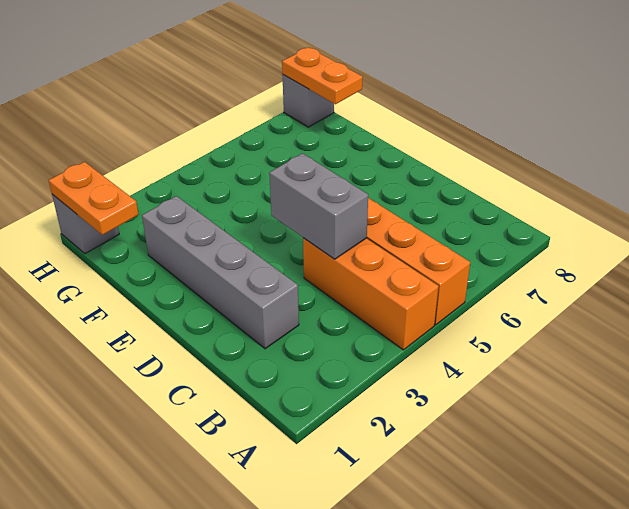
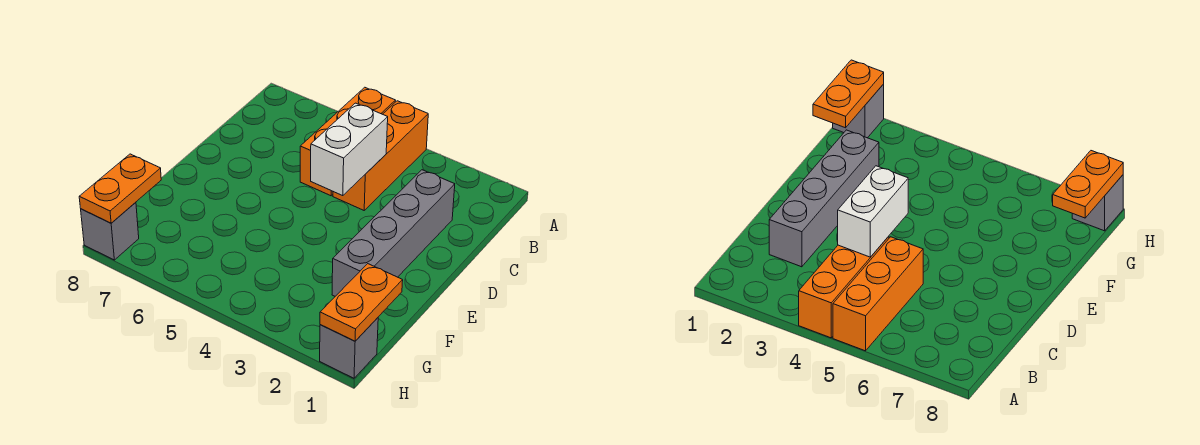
grey brick C4:D4 level 2 -> white brick C4:D4 level 2

